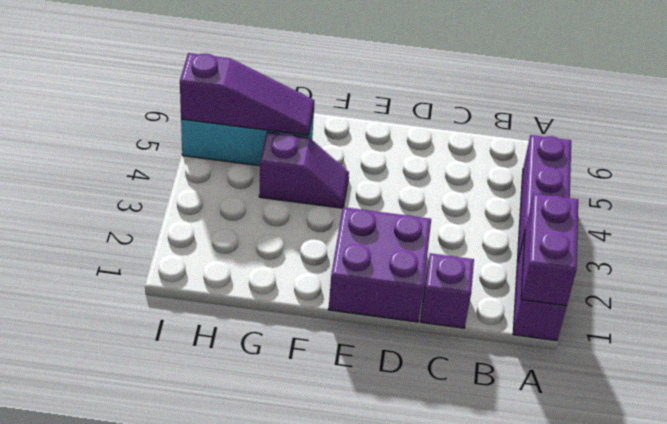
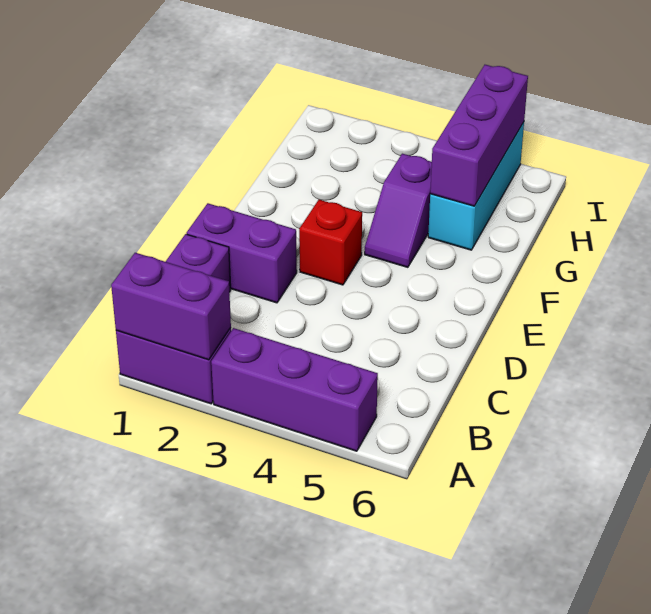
purple brick D1:E2 level 1 -> purple brick D1:D2 level 1
none -> red brick E3 level 1
purple slope G5:I5 level 2 top I -> purple brick G5:I5 level 2

